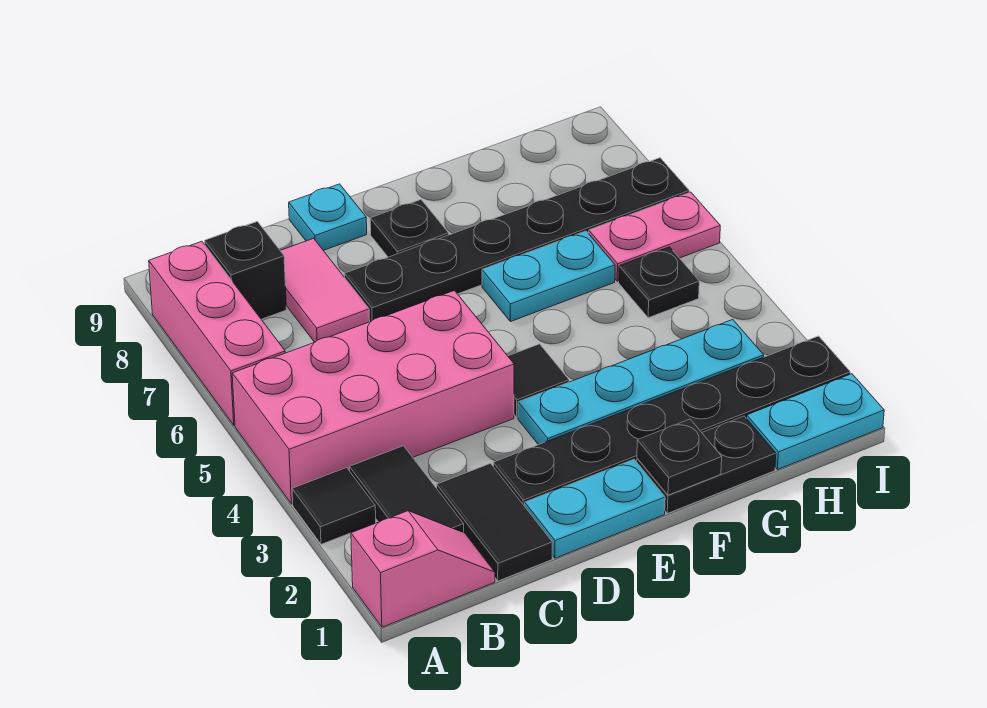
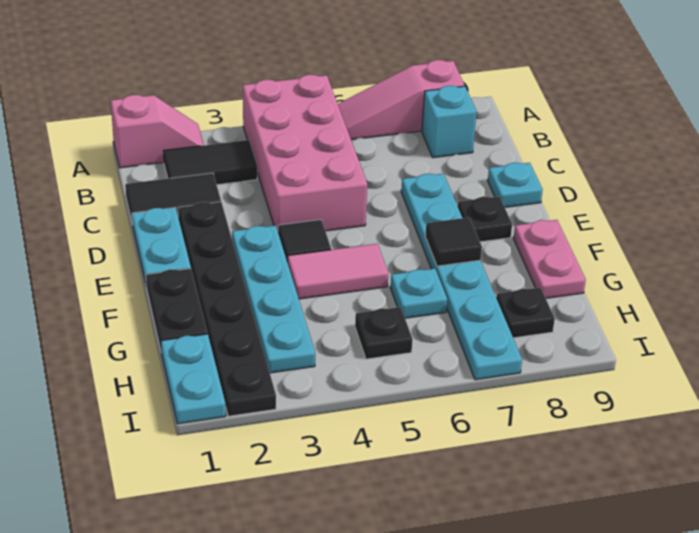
pink slope A1:B1 level 1 top A -> pink slope A1:A2 level 1 top 1
black tile A3 level 1 -> black tile F7 level 2
pink brick A6:A8 level 1 -> pink slope A6:A8 level 1 top 8
black brick B8 level 1 -> cyan brick B8 level 1
pink tile C7:C8 level 1 -> pink tile F4:F5 level 1
black plate D7:I7 level 1 -> cyan plate D7:I7 level 1
black plate F1 level 2 -> black plate H8 level 1
cyan plate F6:G6 level 1 -> cyan plate G6 level 1
pink plate H6:I6 level 1 -> pink plate F9:G9 level 1

